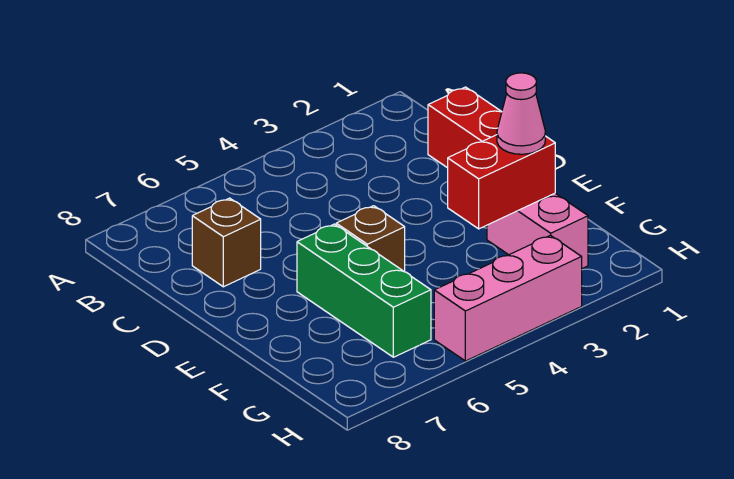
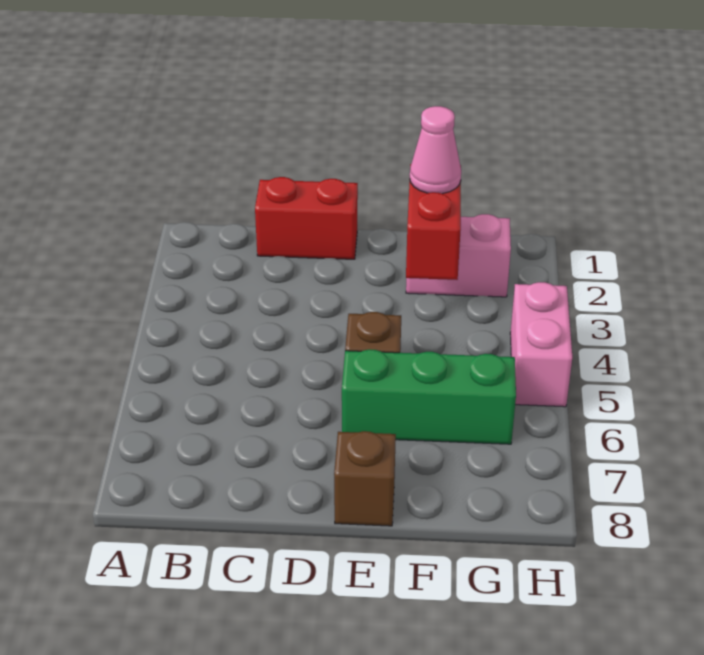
brown brick C7 level 1 -> brown brick E8 level 1
pink brick H3:H5 level 1 -> pink brick H4:H5 level 1

